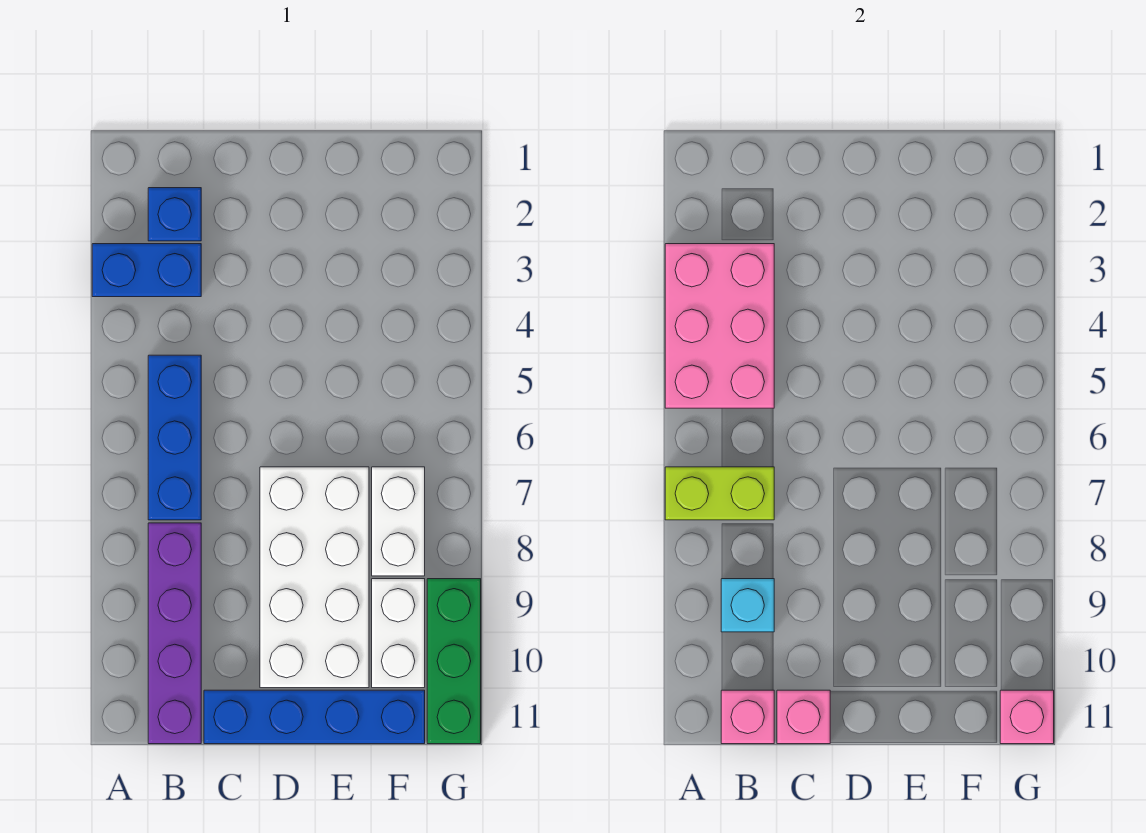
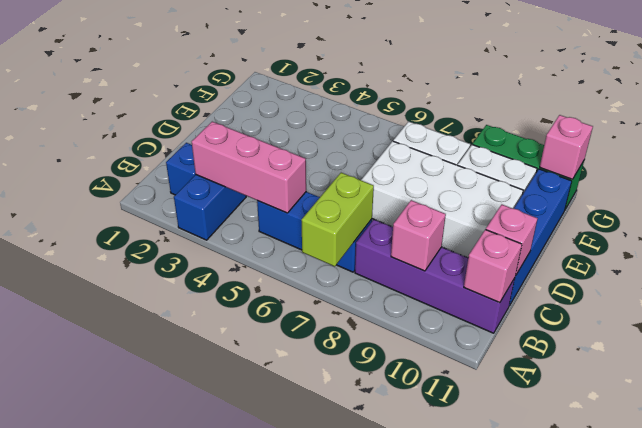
pink brick A3:B5 level 2 -> pink brick B3:B5 level 2
cyan brick B9 level 2 -> pink brick B9 level 2

